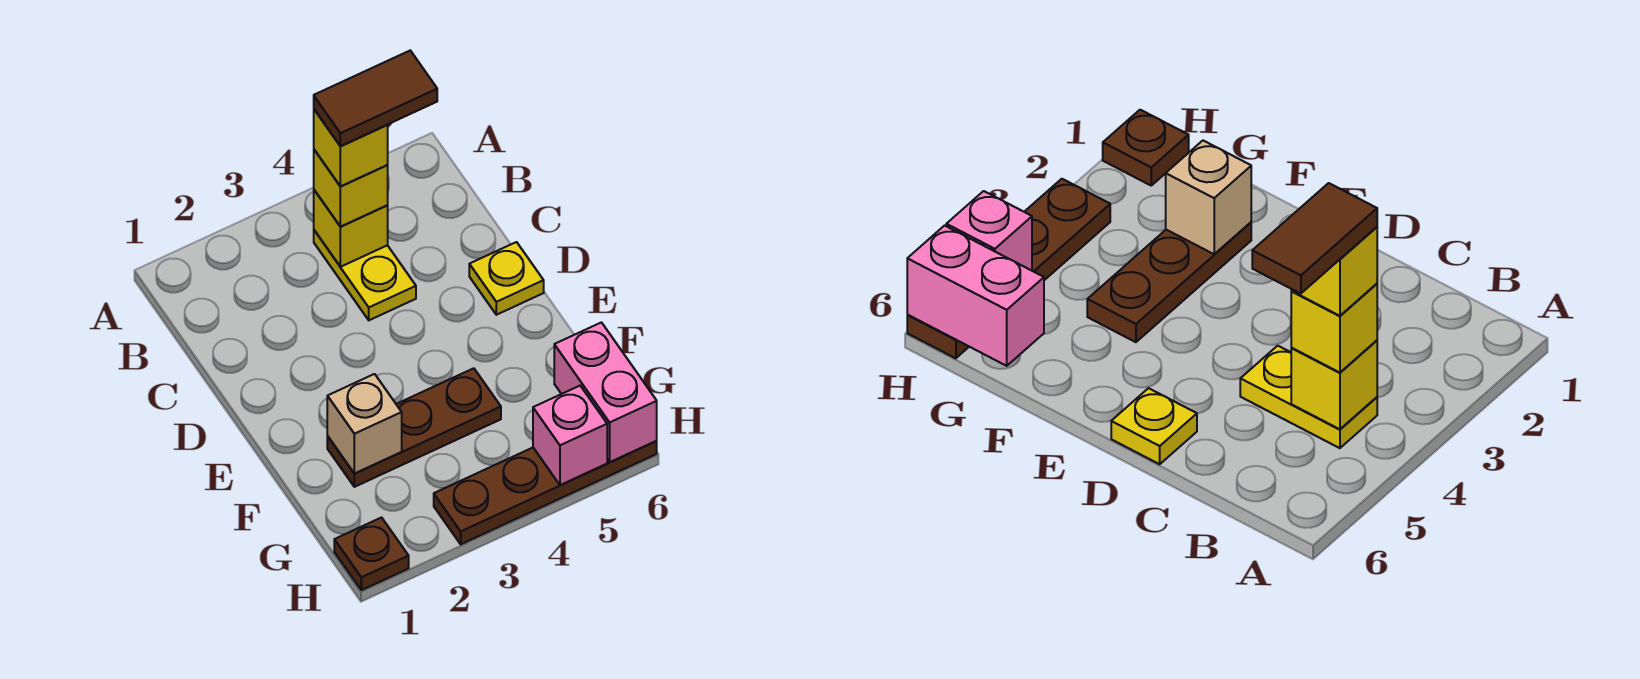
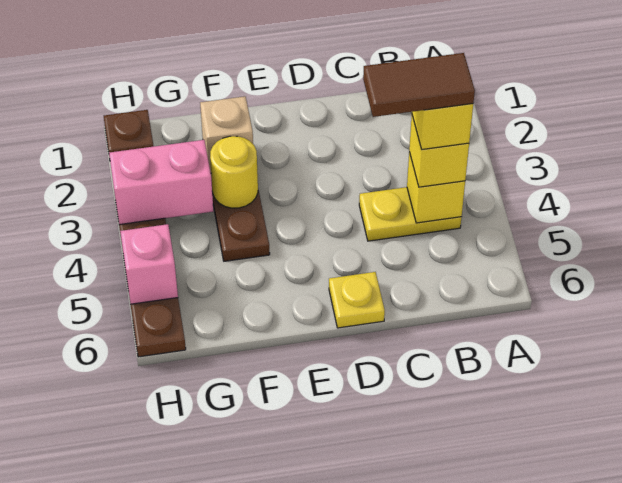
brown tile B4:B5 level 5 -> brown tile B4:C4 level 5
none -> yellow round brick F3 level 2
pink brick G6:H6 level 2 -> pink brick G3:H3 level 2

